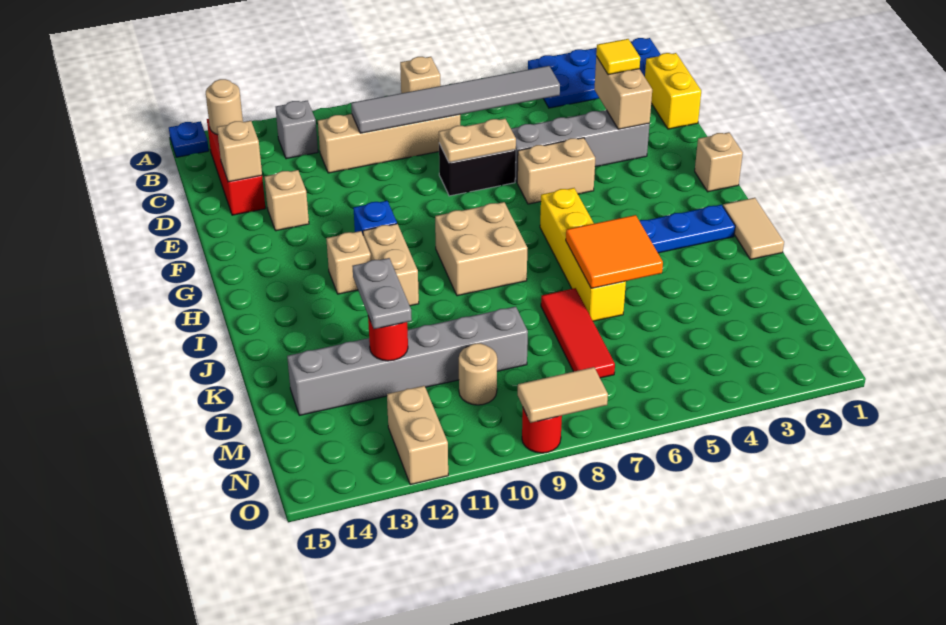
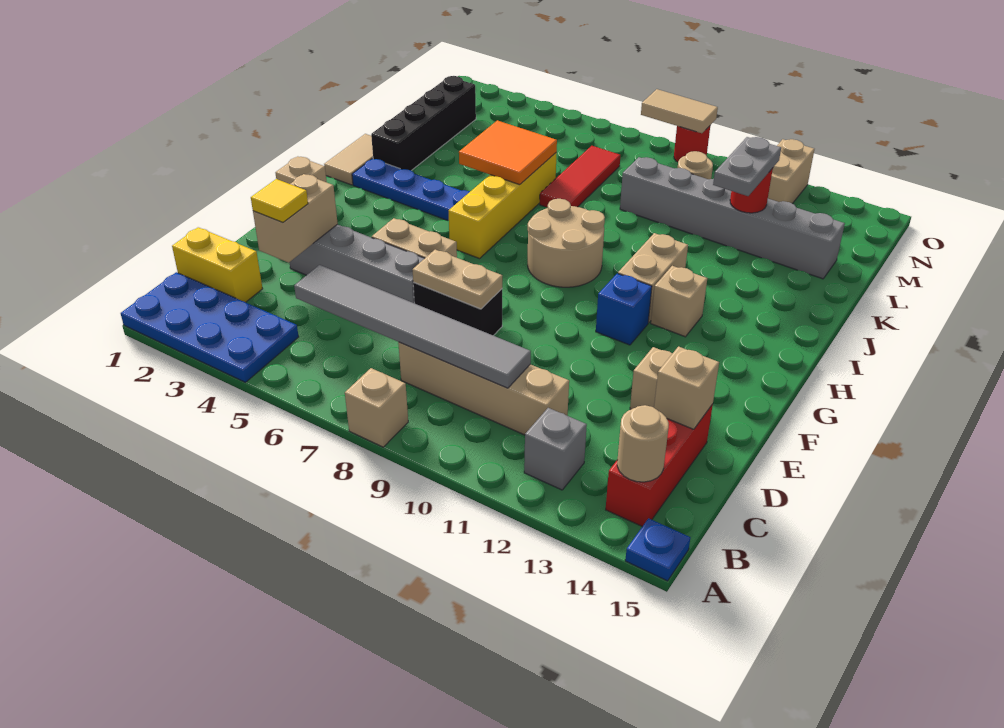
yellow brick C1:D1 level 1 -> yellow brick C1:C2 level 1
tan brick H8:I9 level 1 -> tan round brick H8:I9 level 1
none -> black brick J2:M2 level 1

